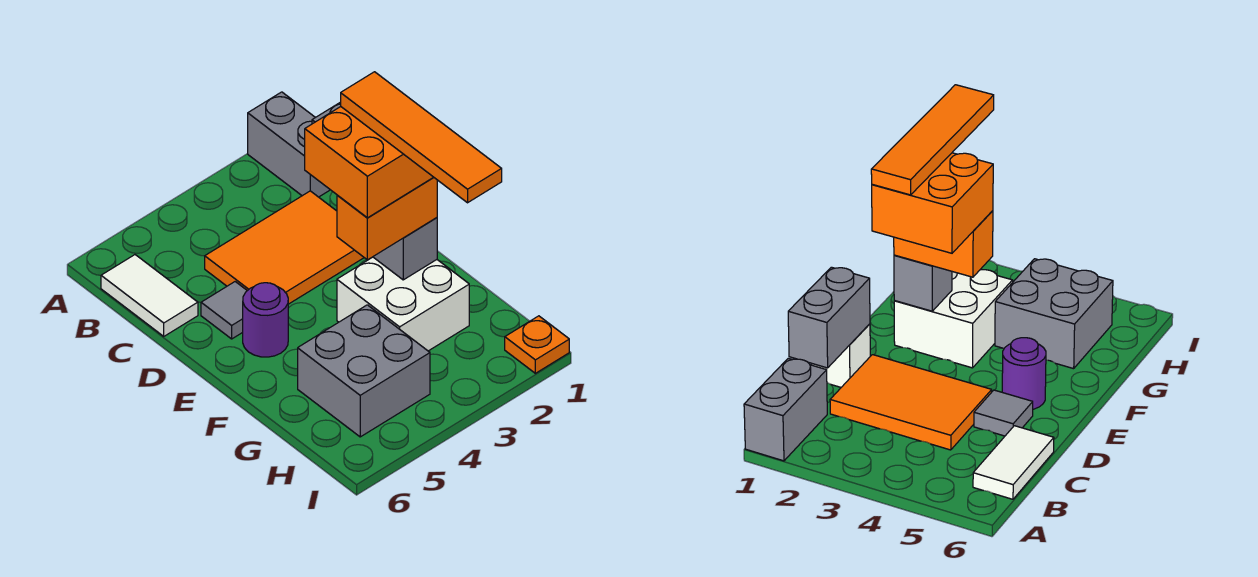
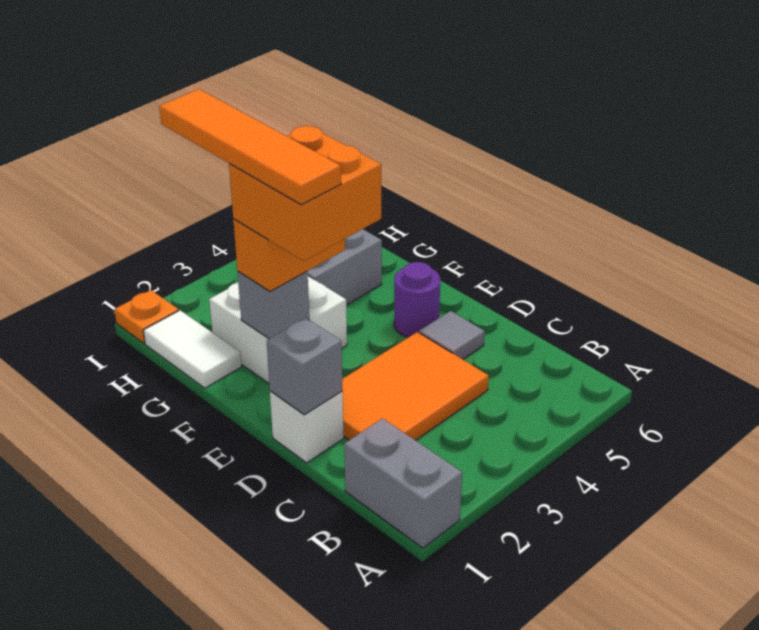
white tile B6:C6 level 1 -> white tile G1:H1 level 1
grey brick C1:D1 level 2 -> grey brick D1 level 2

